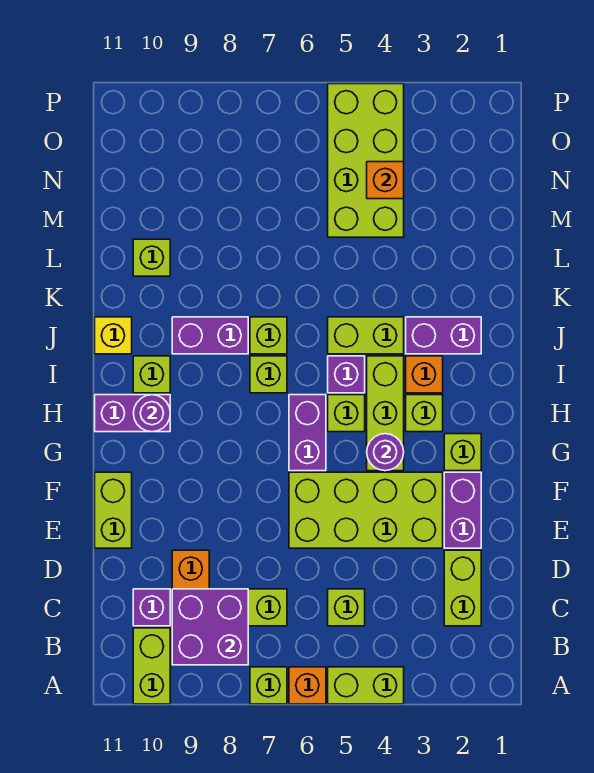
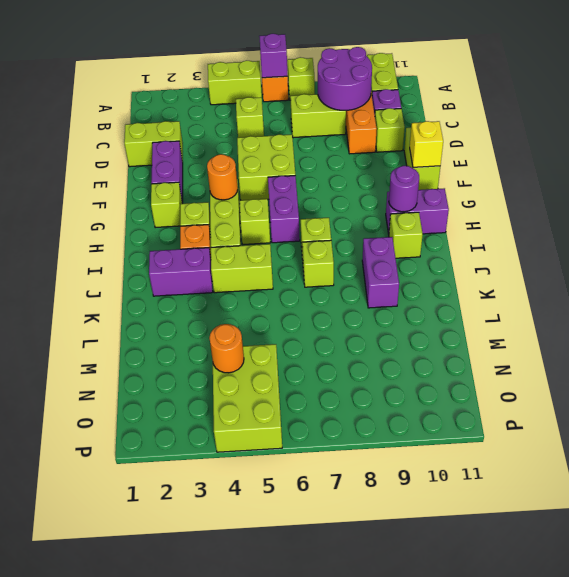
purple brick B8:C9 level 2 -> purple round brick B8:C9 level 2
lime brick C2:D2 level 1 -> lime brick D1:D2 level 1
lime brick E3:F6 level 1 -> lime brick E5:F6 level 1
purple round brick G4 level 2 -> orange round brick G4 level 2
purple brick I5 level 1 -> purple brick A6 level 2
purple brick J8:J9 level 1 -> purple brick J9:K9 level 1
yellow brick J11 level 1 -> yellow brick F11 level 2
lime brick L10 level 1 -> lime brick D10 level 1
lime brick M4:P5 level 1 -> lime brick N4:P5 level 1
orange brick N4 level 2 -> orange round brick N4 level 2

